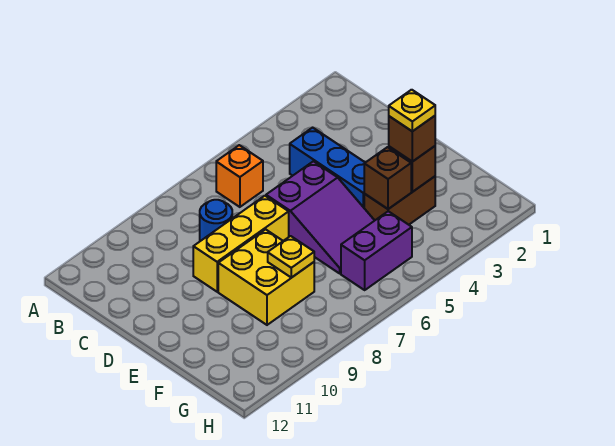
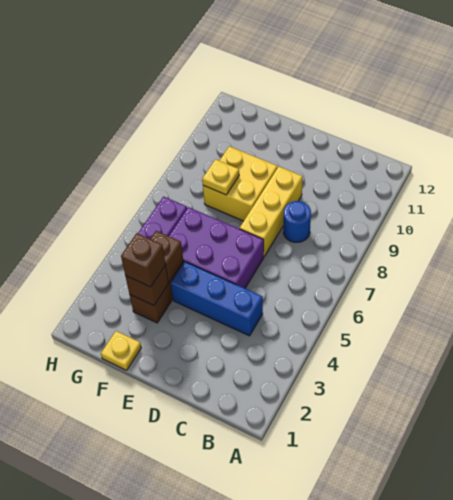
orange brick B6 level 1 -> none
purple slope D5:F6 level 1 top D -> purple brick D5:F6 level 1
yellow plate F3 level 4 -> yellow plate F1 level 1

